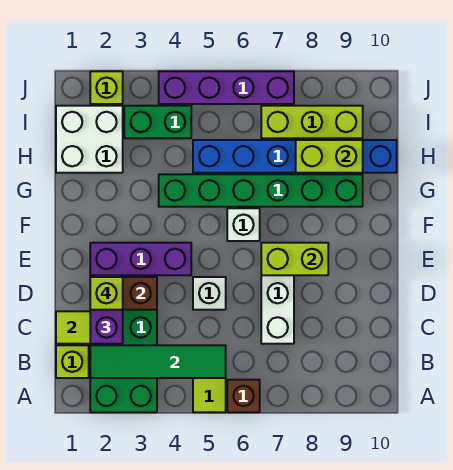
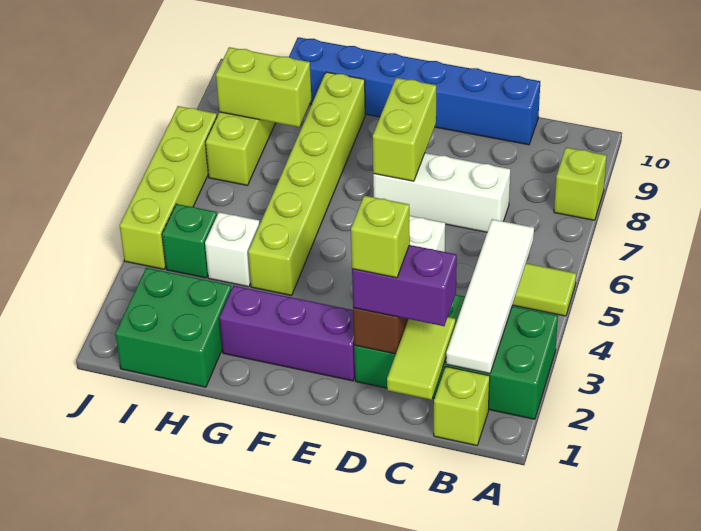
brown brick A6 level 1 -> none
green tile B2:B5 level 2 -> white tile B2:B5 level 2
purple brick E2:E4 level 1 -> purple brick E2:G2 level 1
white brick F6 level 1 -> white brick H4 level 1
green brick G4:G9 level 1 -> lime brick G4:G9 level 1
white brick H1:I2 level 1 -> green brick H1:I2 level 1
blue brick H5:H10 level 1 -> blue brick C10:H10 level 1
lime brick H8:H9 level 2 -> lime brick H8:I8 level 2
green brick I3:I4 level 1 -> green brick I4 level 1
lime brick J2 level 1 -> lime brick A8 level 1
purple brick J4:J7 level 1 -> lime brick J4:J7 level 1

